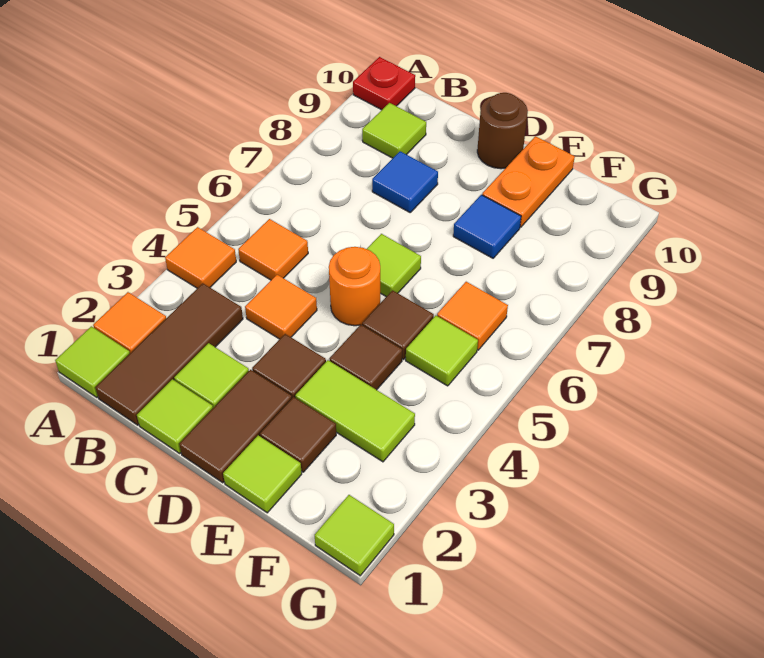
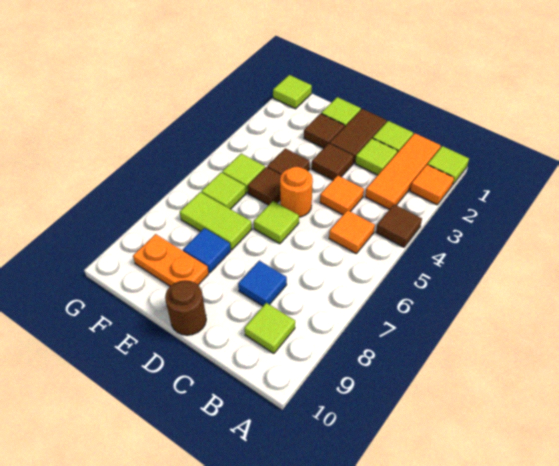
orange tile A4 level 1 -> brown tile A4 level 1
red plate A10 level 1 -> none
brown tile B1:B3 level 1 -> orange tile B1:B3 level 1
lime tile E3:F3 level 1 -> lime tile E7:F7 level 1
orange plate E9:E10 level 1 -> orange plate E9:F9 level 1
orange tile F6 level 1 -> lime tile F6 level 1

